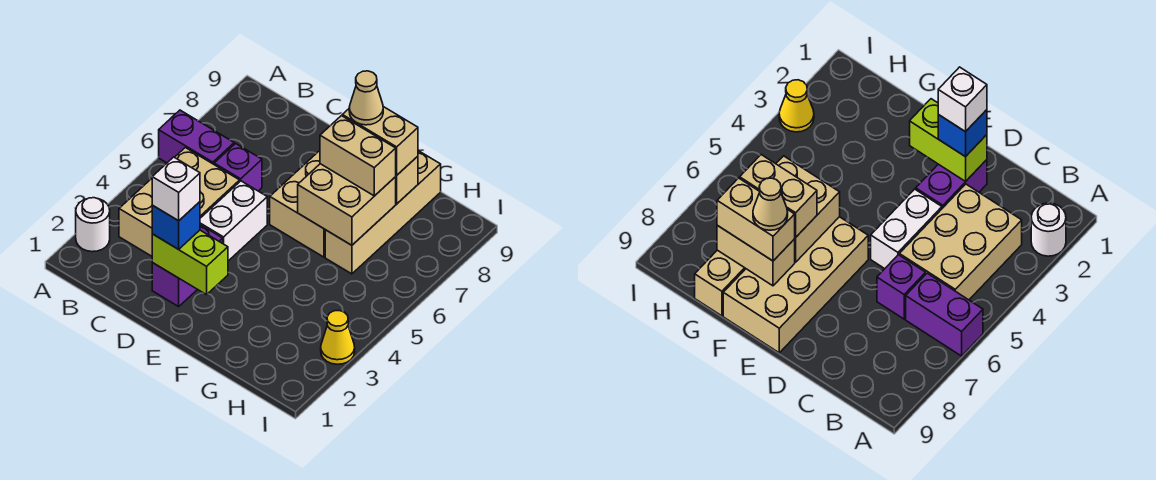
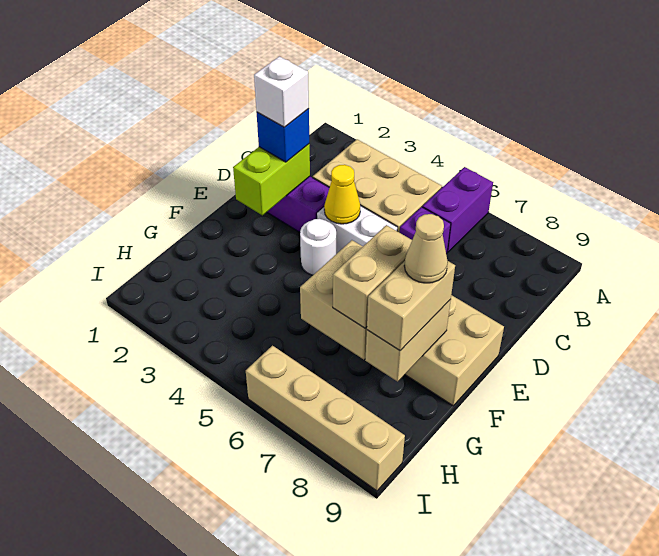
white round brick A2 level 1 -> white round brick E4 level 1
tan brick G6:G9 level 1 -> tan brick I6:I9 level 1
yellow cone I3 level 1 -> yellow cone D4 level 2

